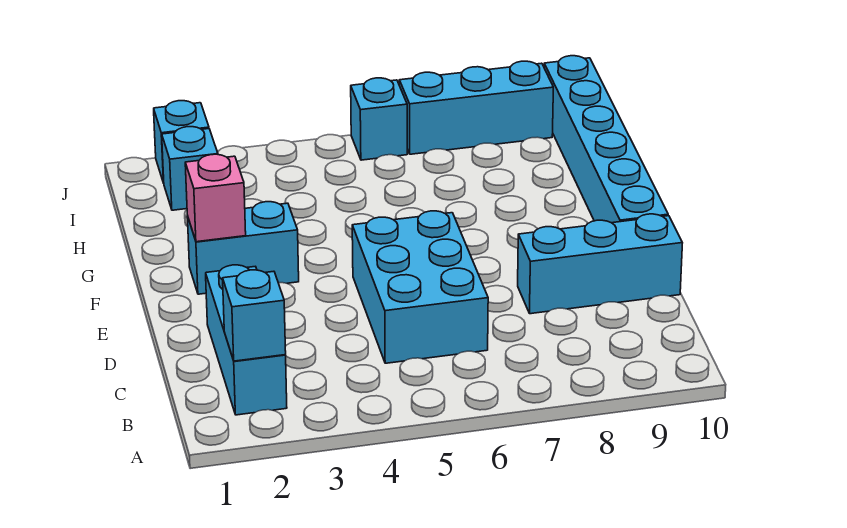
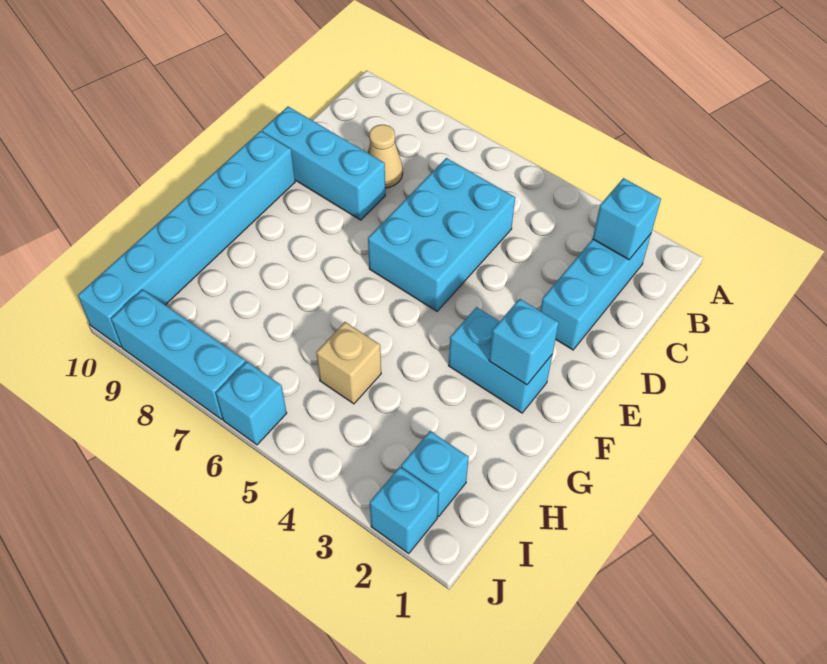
none -> tan cone C8 level 1
pink brick F2 level 2 -> cyan brick F2 level 2
none -> tan brick H5 level 1

